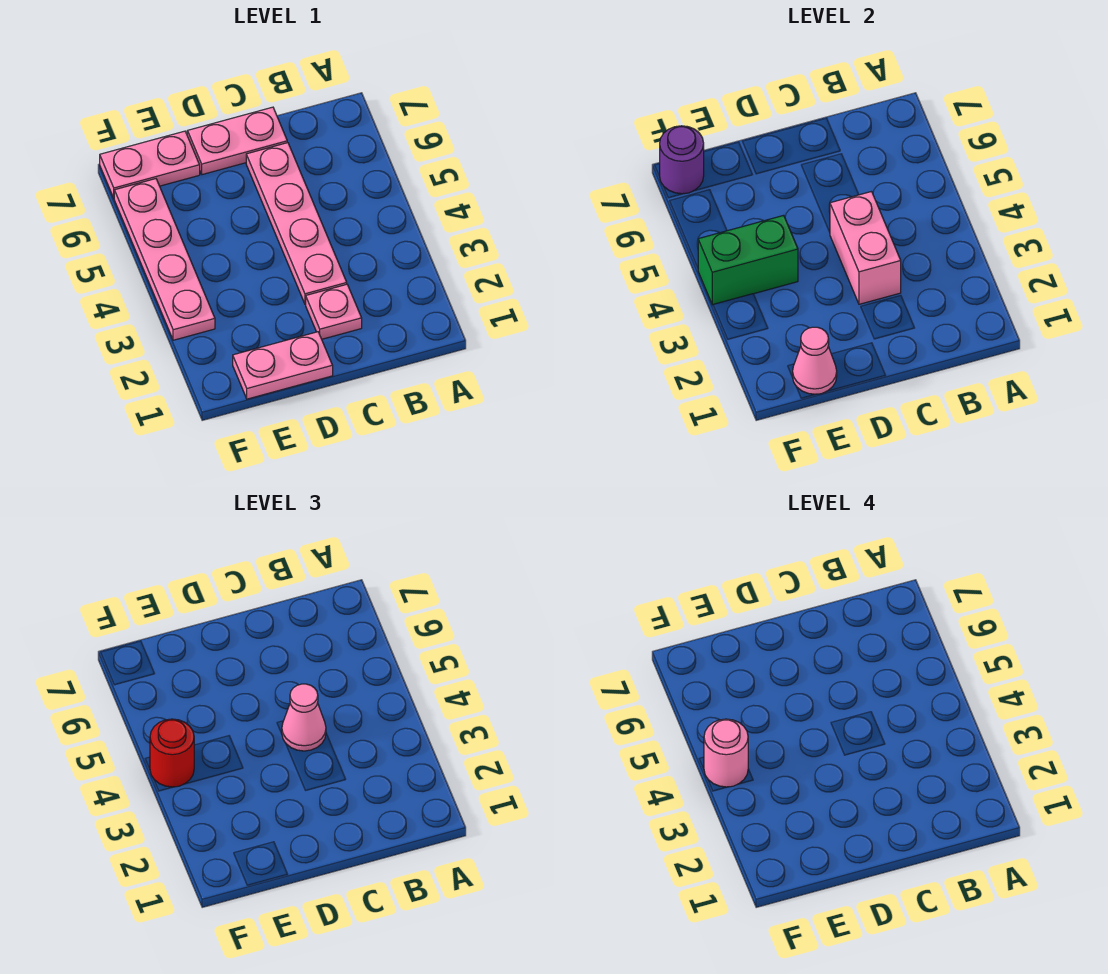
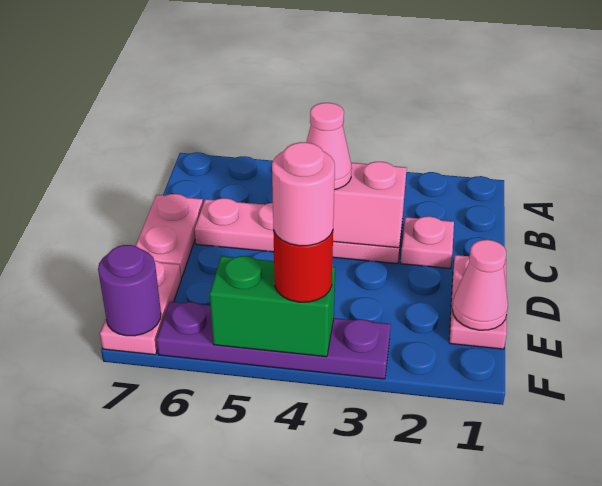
green brick E4:F4 level 2 -> green brick F4:F5 level 2
pink plate F3:F6 level 1 -> purple plate F3:F6 level 1

